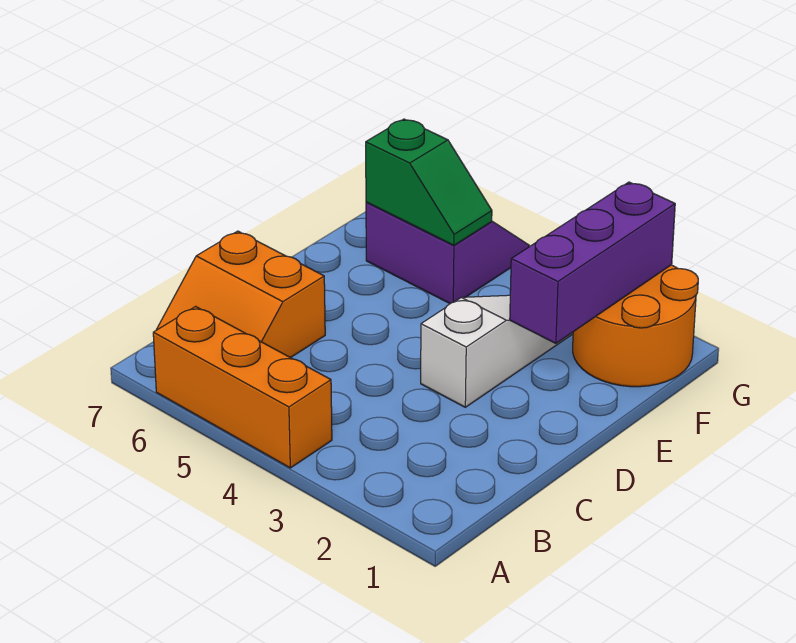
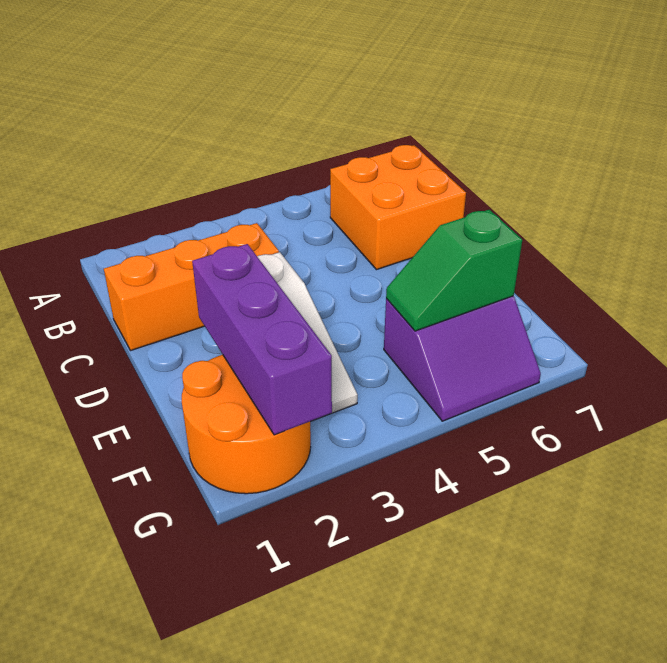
orange brick A4:A6 level 1 -> orange brick C1:C3 level 1
orange slope B6:C7 level 1 top C -> orange brick B6:C7 level 1

